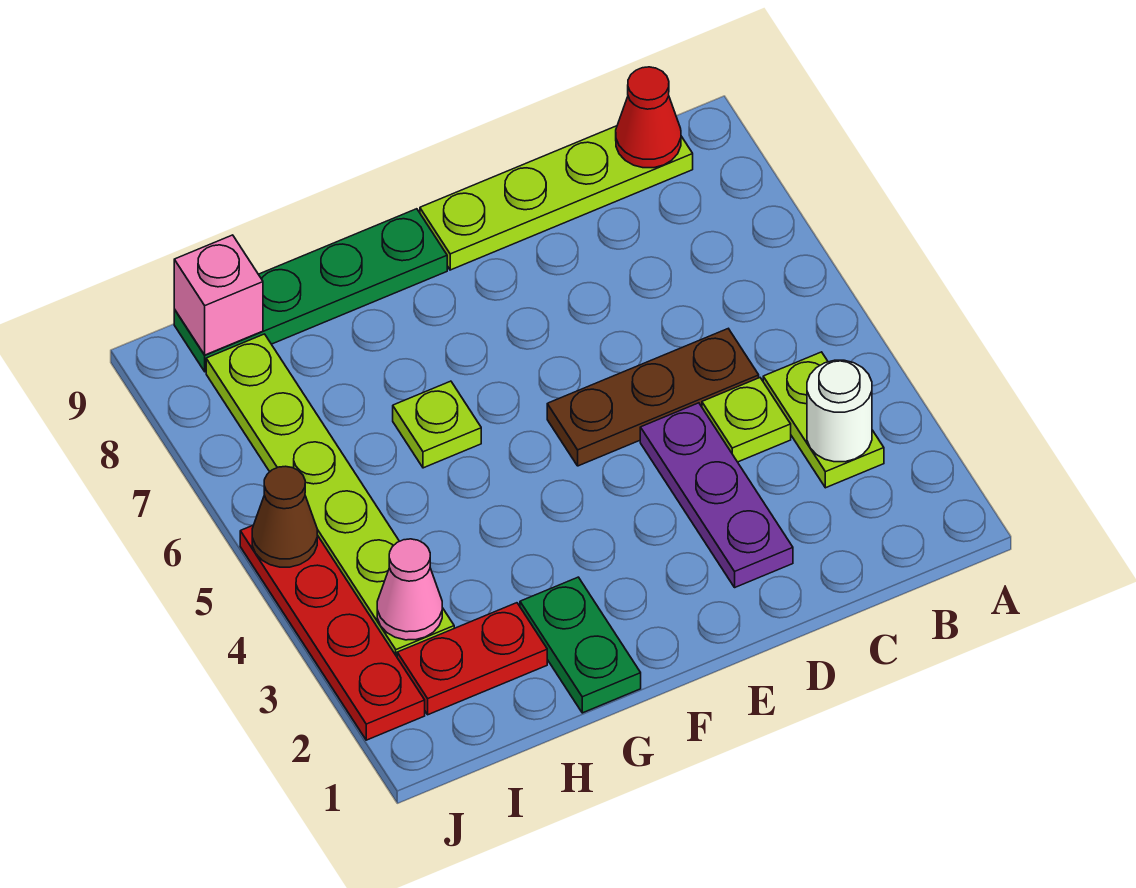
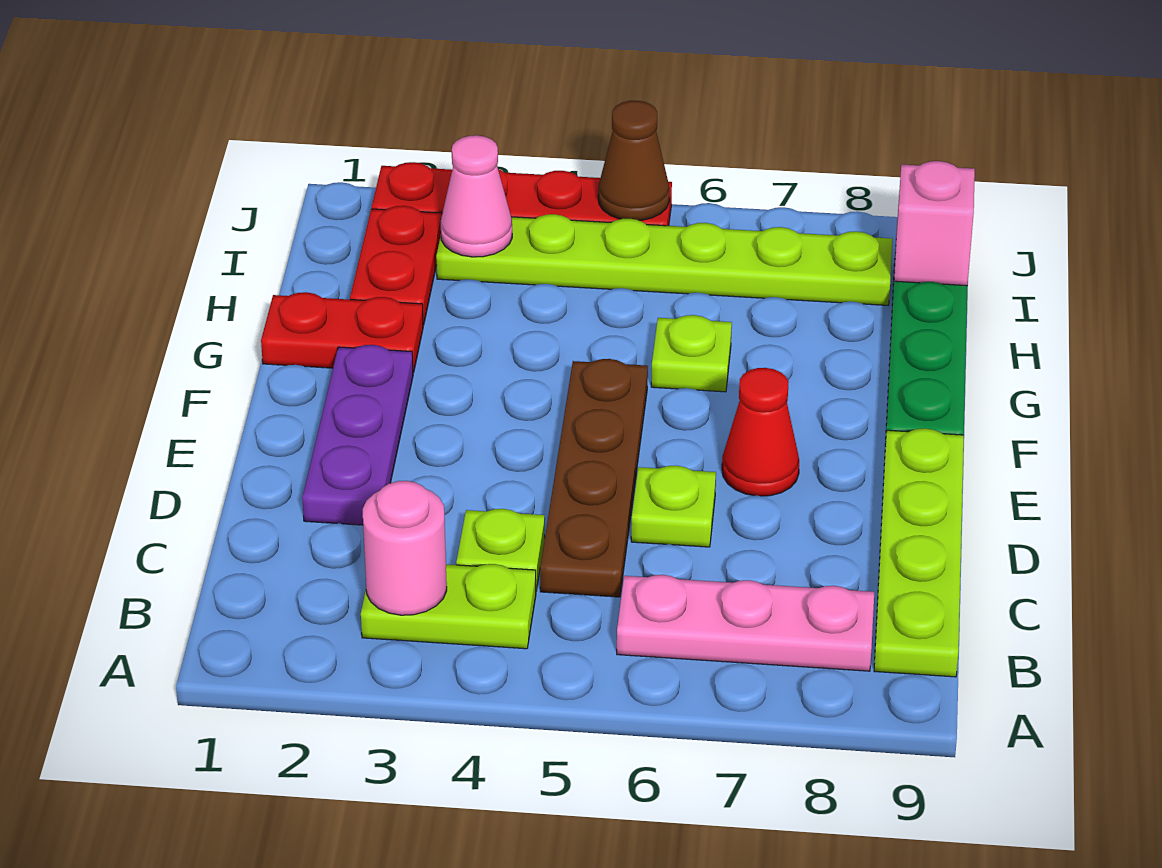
white round brick B3 level 2 -> pink round brick B3 level 2
none -> pink plate B6:B8 level 1
red cone B9 level 2 -> red cone E7 level 1
brown plate C5:E5 level 1 -> brown plate C5:F5 level 1
purple plate D2:D4 level 1 -> purple plate D2:F2 level 1
none -> lime plate D6 level 1
green plate G1:G2 level 1 -> red plate G1:G2 level 1

